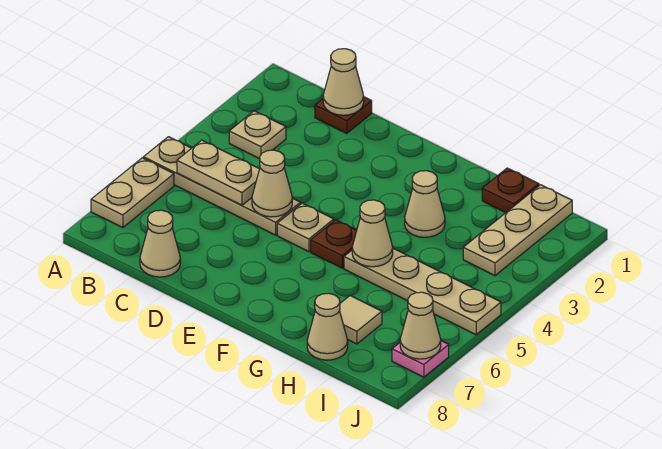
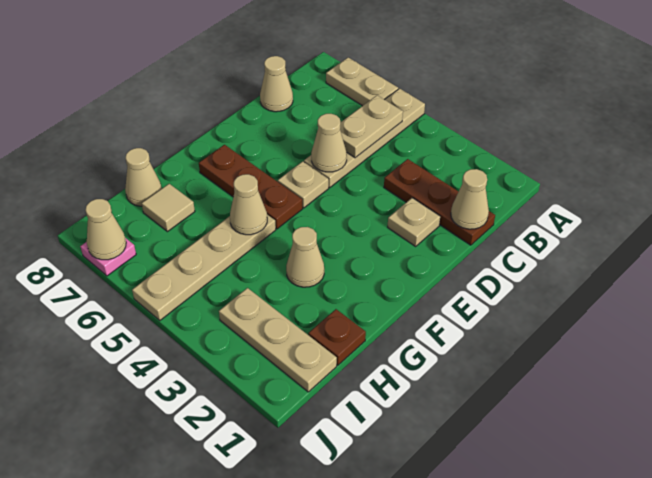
tan plate B3 level 1 -> tan plate D2 level 1
brown plate C1 level 1 -> brown plate C1:C3 level 1
brown plate F5 level 1 -> brown plate F5:F7 level 1

